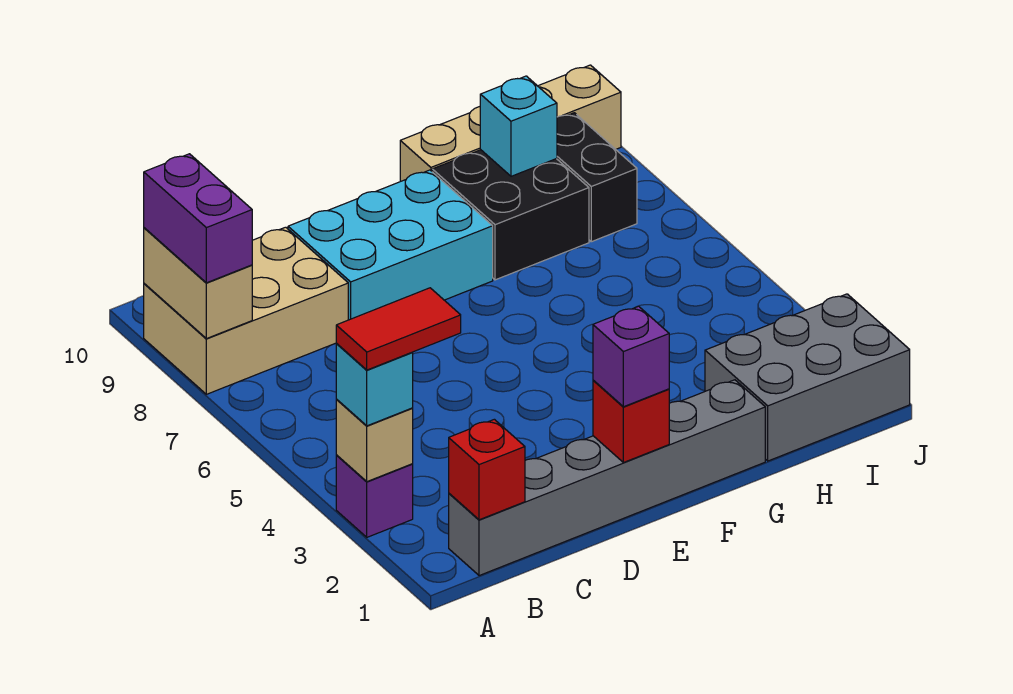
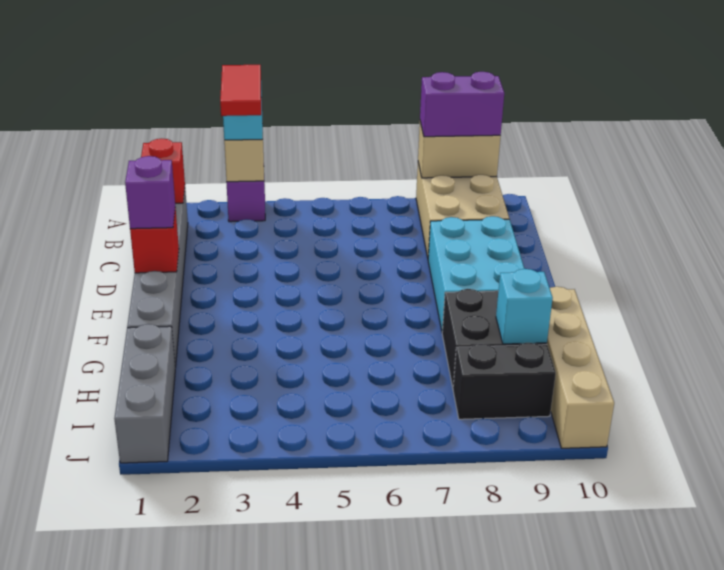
grey brick H1:J2 level 1 -> grey brick H1:J1 level 1

